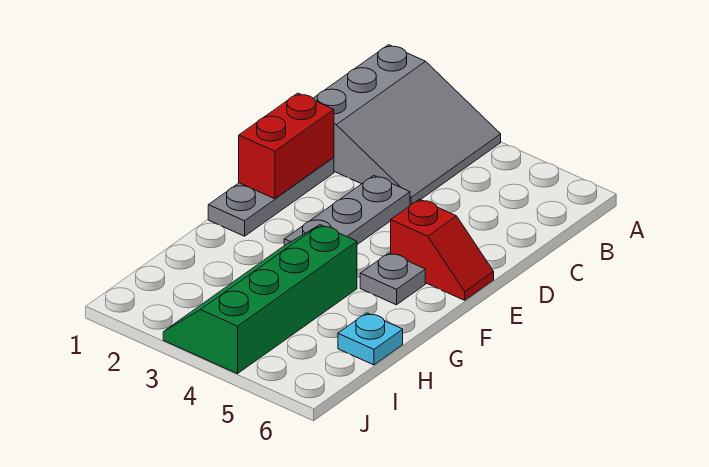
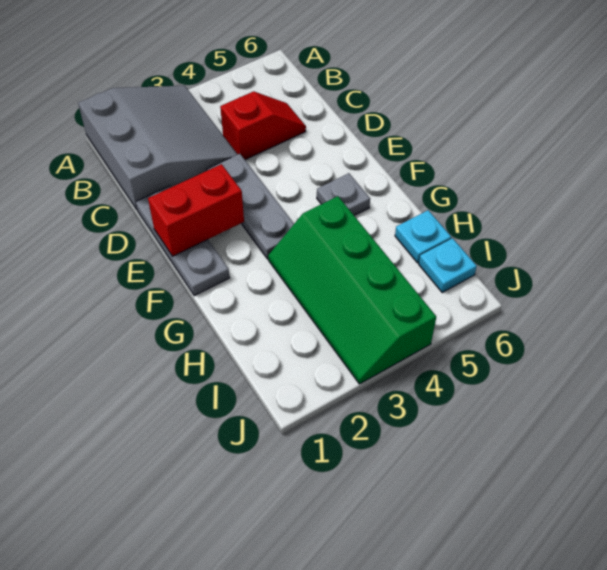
red brick D1:E1 level 2 -> red brick E1:E2 level 2
red slope E5:E6 level 1 top 5 -> red slope C4:C5 level 1 top 4
none -> cyan plate I6 level 1

